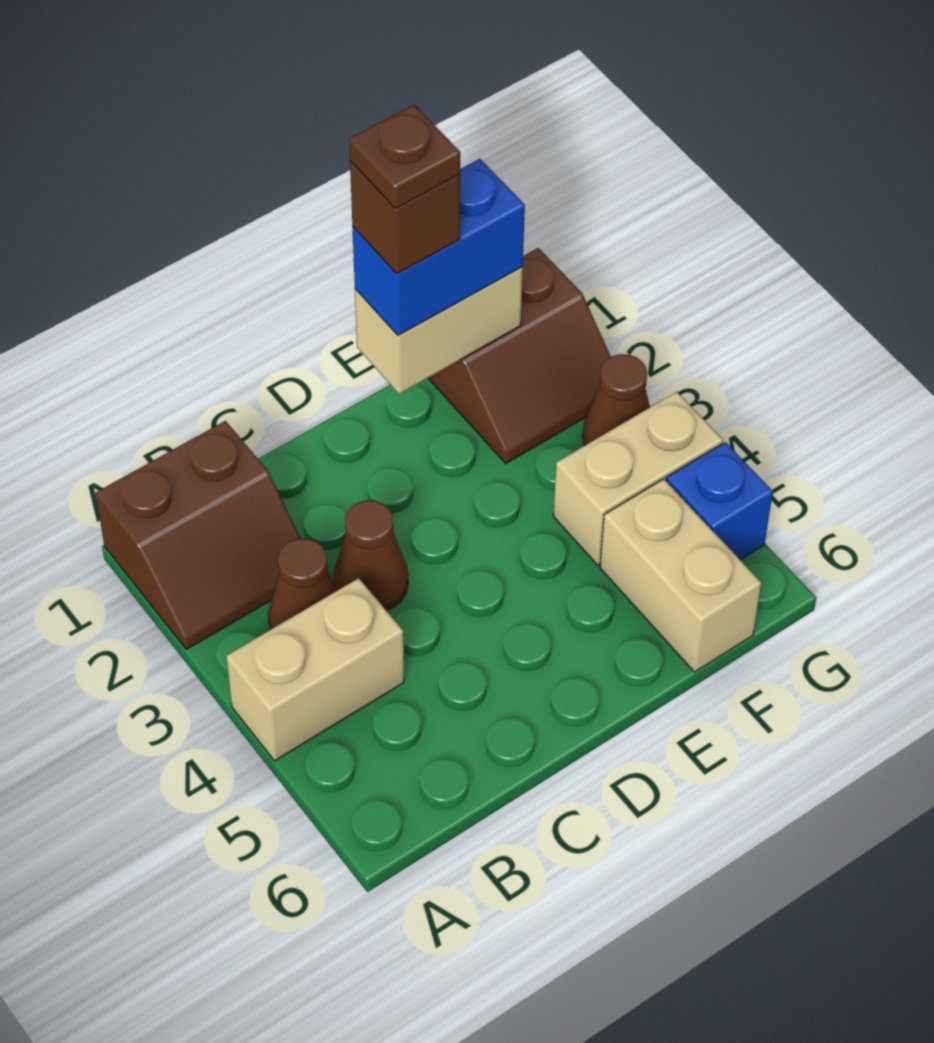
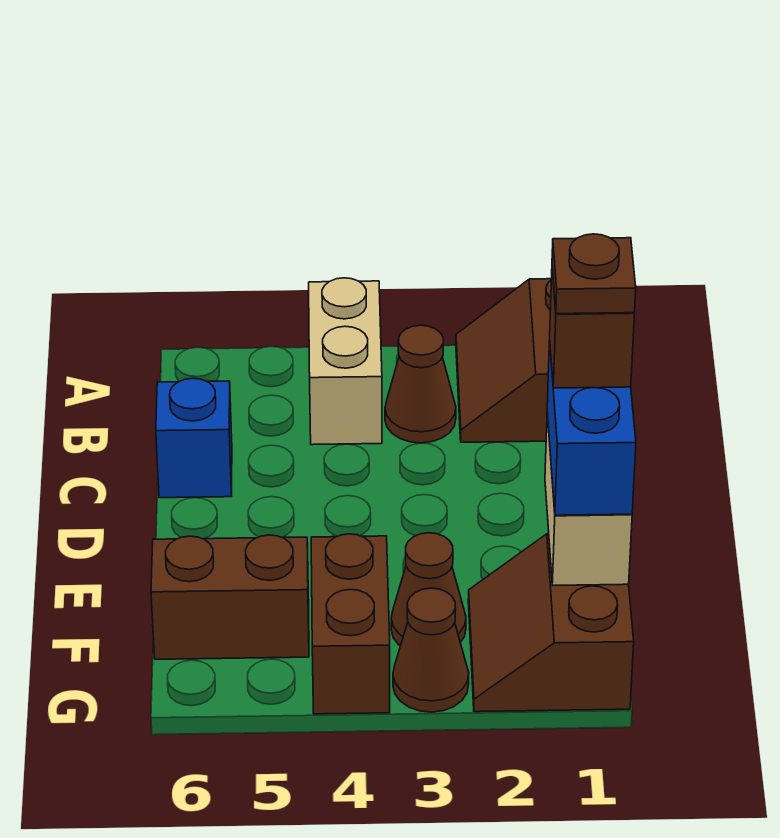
brown cone C3 level 1 -> brown cone F3 level 1
tan brick F4:G4 level 1 -> brown brick F4:G4 level 1
tan brick F5:F6 level 1 -> brown brick F5:F6 level 1
blue brick G5 level 1 -> blue brick C6 level 1

